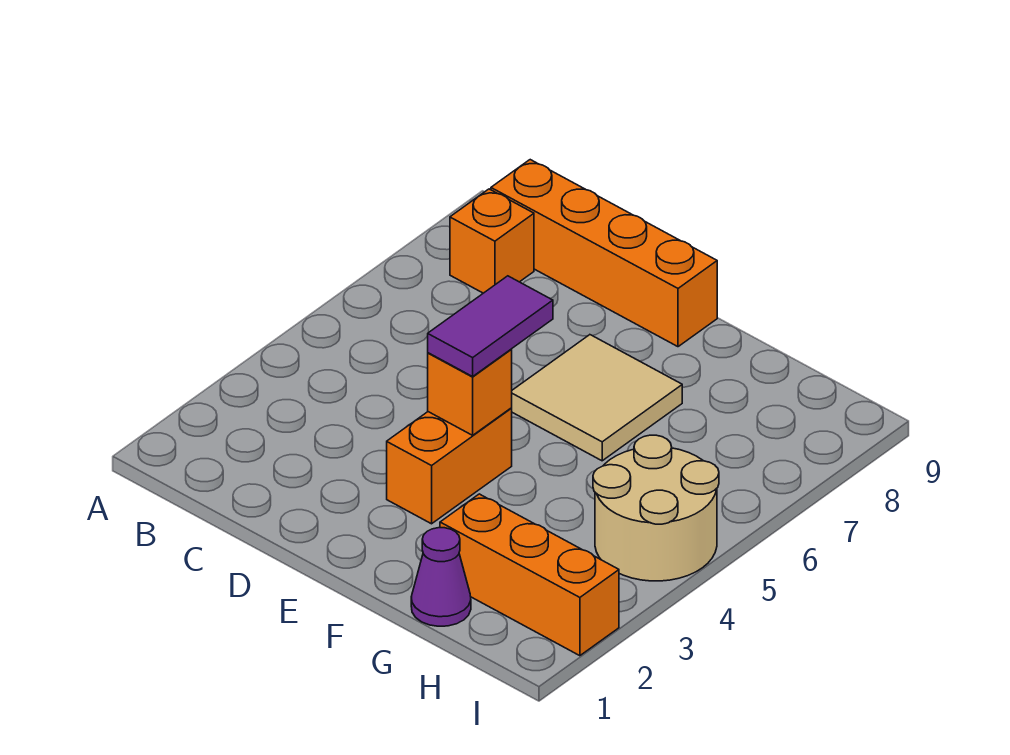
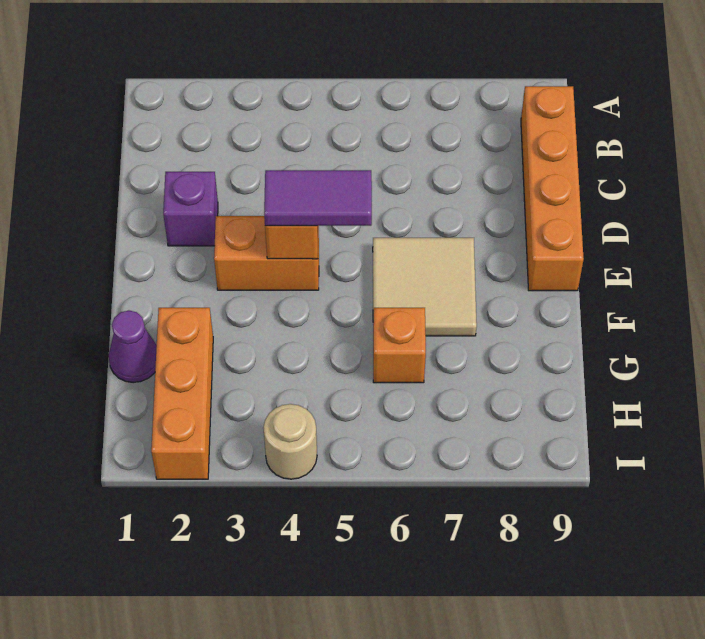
orange brick B8 level 1 -> orange brick G6 level 1
none -> purple brick D2 level 1
tan round brick H4:I5 level 1 -> tan round brick I4 level 1

